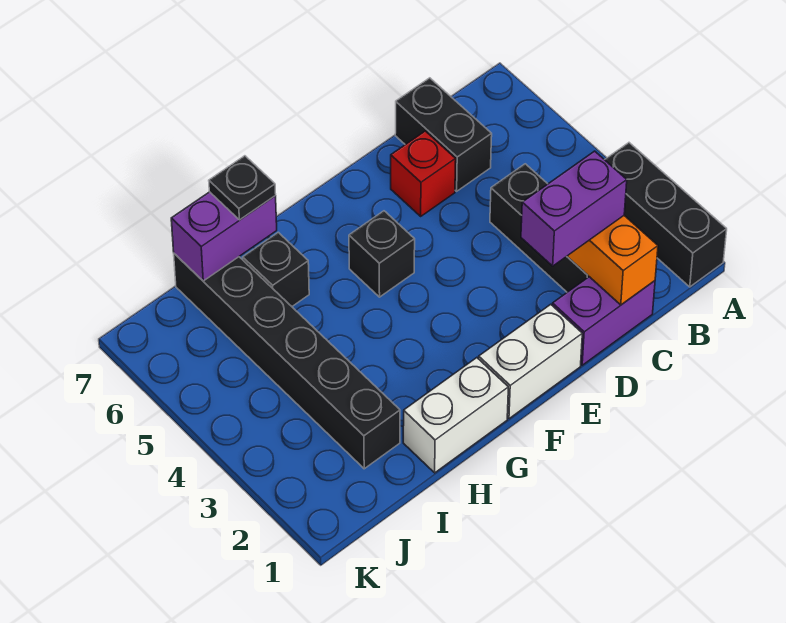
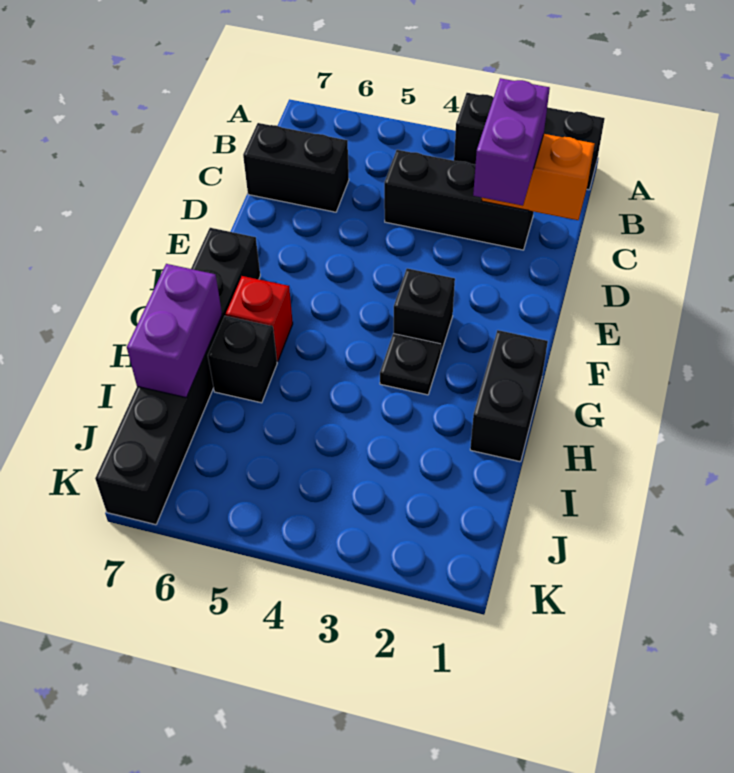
purple brick C1:D1 level 1 -> none
red brick D6 level 1 -> red brick G6 level 1
white brick E1:F1 level 1 -> none
black brick F5 level 1 -> black brick F3 level 1
white brick G1:H1 level 1 -> black brick G1:H1 level 1
black plate H7 level 3 -> black plate G3 level 1
black brick I2:I7 level 1 -> black brick F7:K7 level 1

